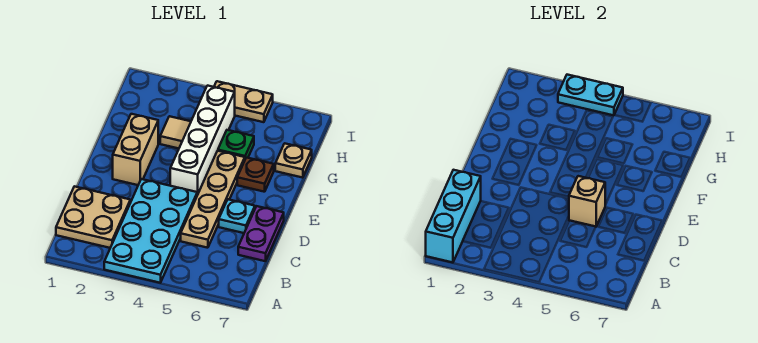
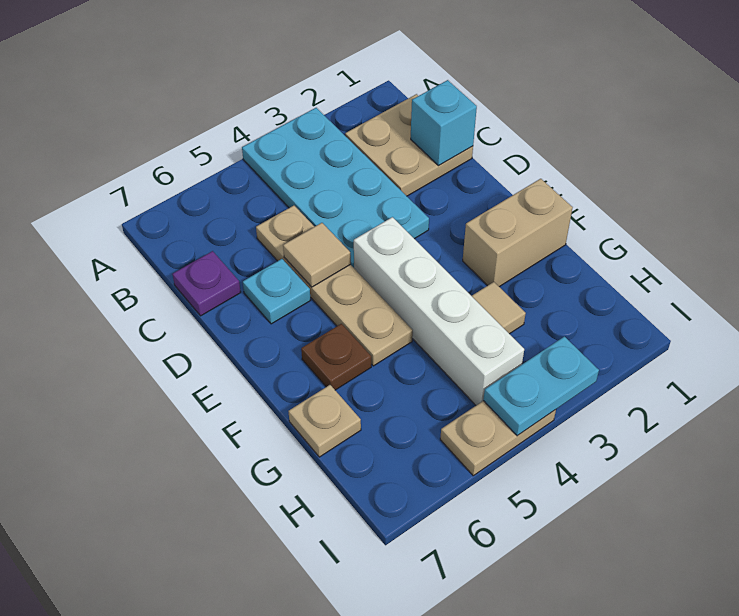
cyan brick A1:C1 level 2 -> cyan brick C1 level 2
purple plate C7:D7 level 1 -> purple plate C7 level 1
tan brick D5 level 2 -> tan tile D5 level 2
tan brick E2:F2 level 1 -> tan brick F1:F2 level 1
green plate G5 level 1 -> none

